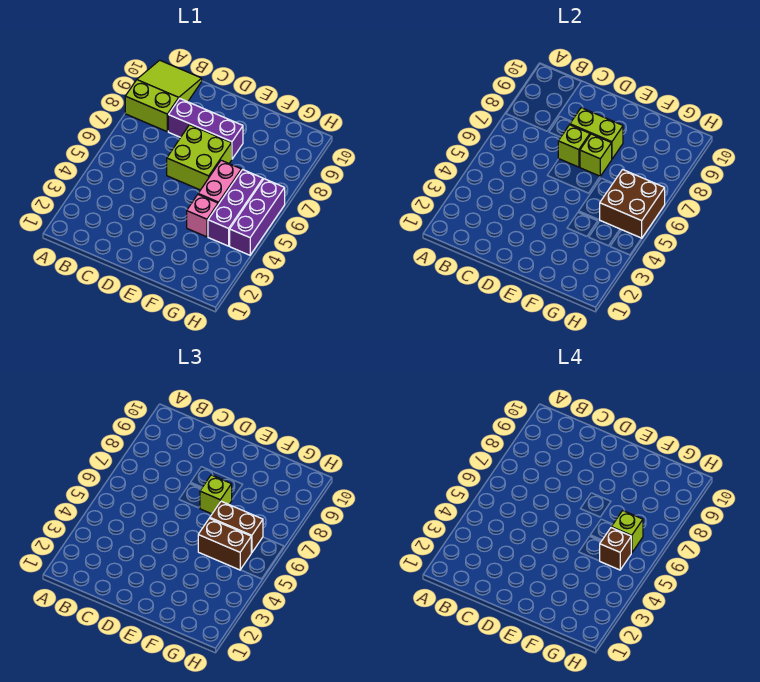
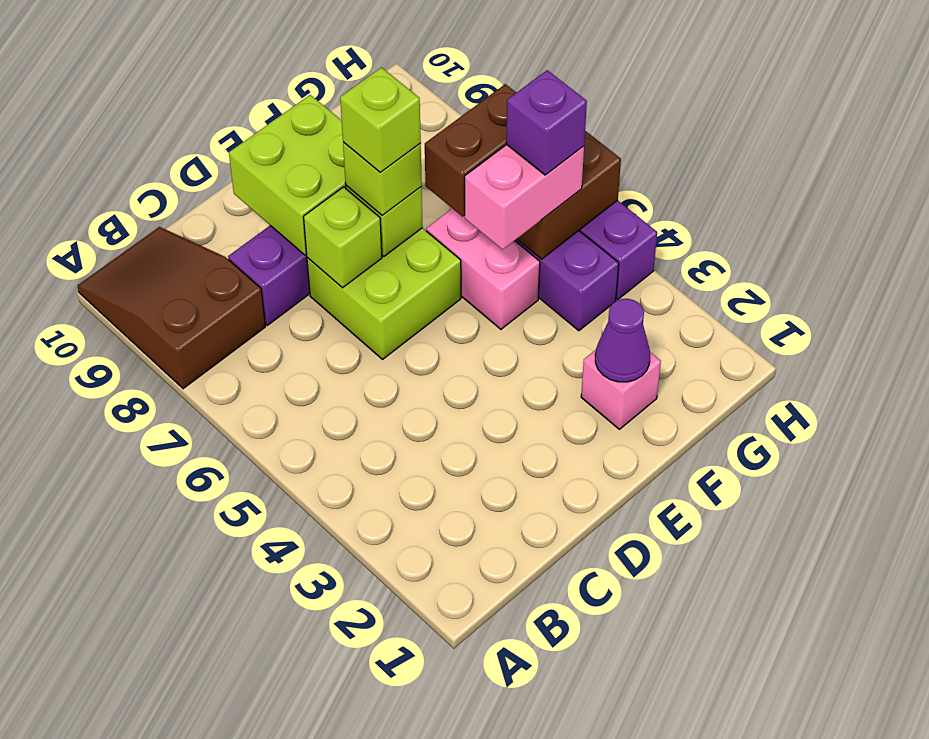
lime slope A8:B10 level 1 top 8 -> brown slope A8:B10 level 1 top 8
lime brick D8:E8 level 2 -> lime brick D8:E9 level 2
none -> purple cone F2 level 2
pink brick F4 level 1 -> pink brick F2 level 1
brown brick F5:G5 level 3 -> pink brick F5:G5 level 3
brown brick G5 level 4 -> purple brick G5 level 4
lime brick G6 level 4 -> lime brick E7 level 4

